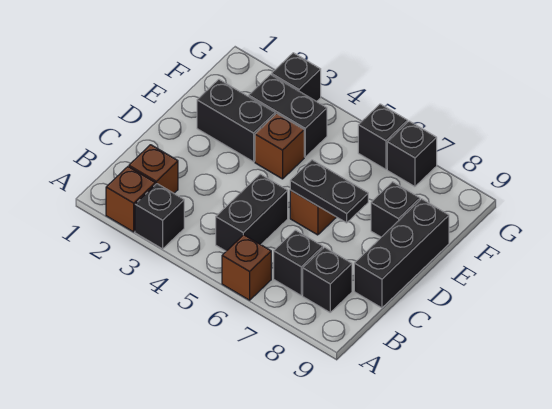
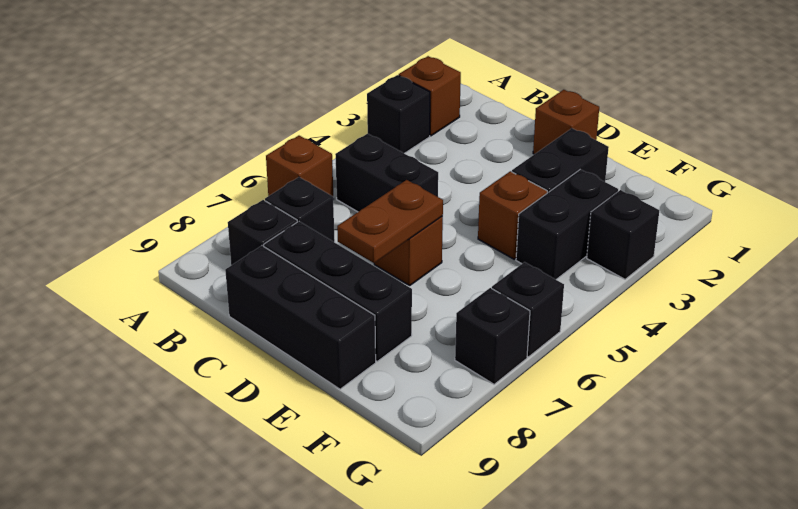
brown brick B2 level 1 -> brown brick D1 level 1
black plate D6:D7 level 2 -> brown plate D6:D7 level 2
black brick E8 level 1 -> black brick C8:E8 level 1

